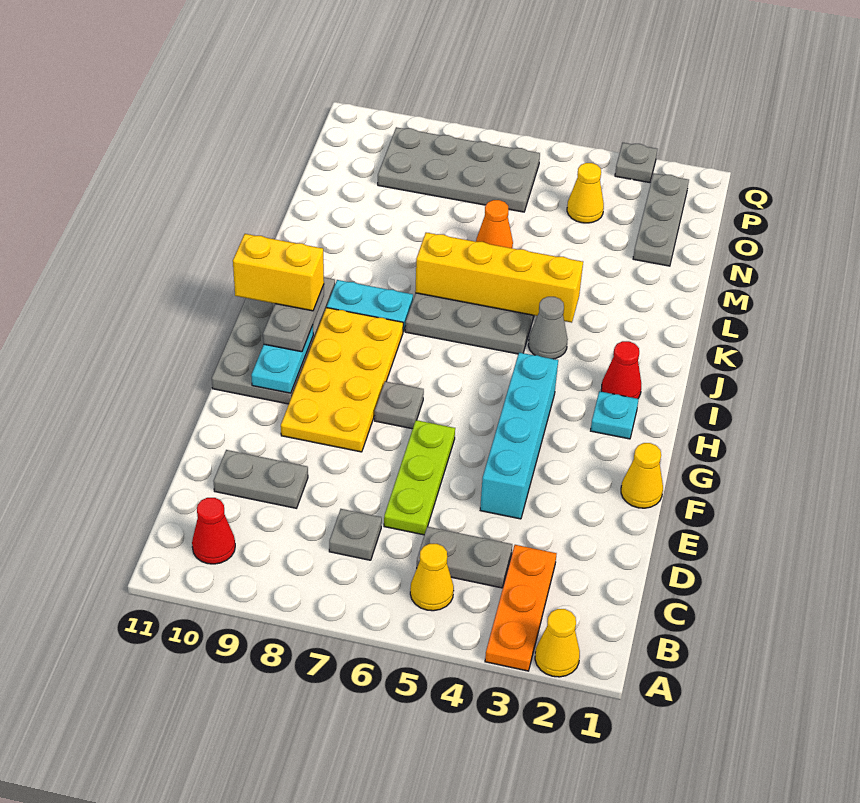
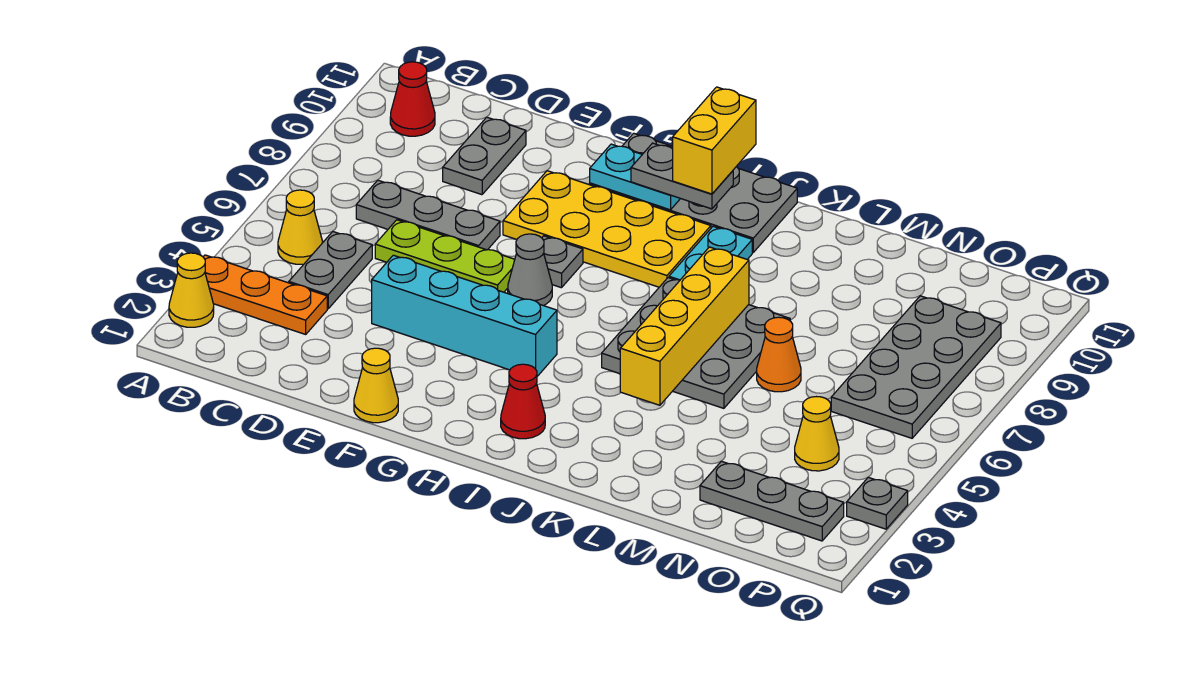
grey plate C7 level 1 -> grey plate C7:E7 level 1
cyan plate H2 level 1 -> none
grey cone J4 level 1 -> grey cone G6 level 1

